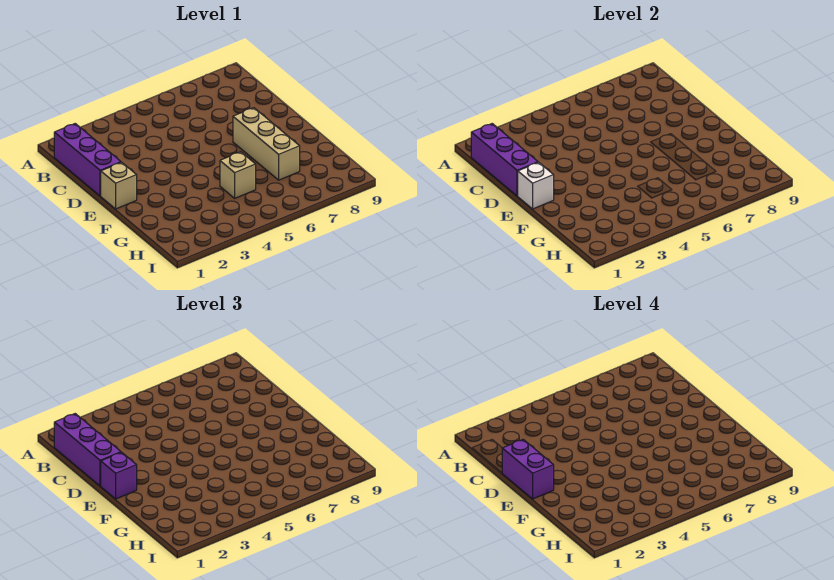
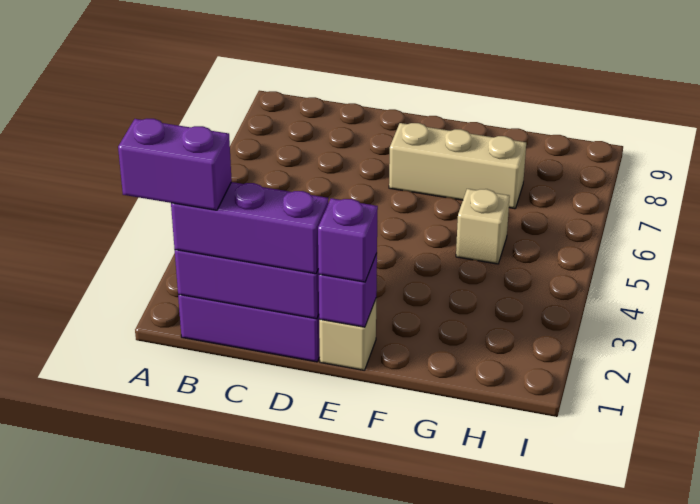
purple brick D1:E1 level 4 -> purple brick A1:B1 level 4
white brick E1 level 2 -> purple brick E1 level 2

